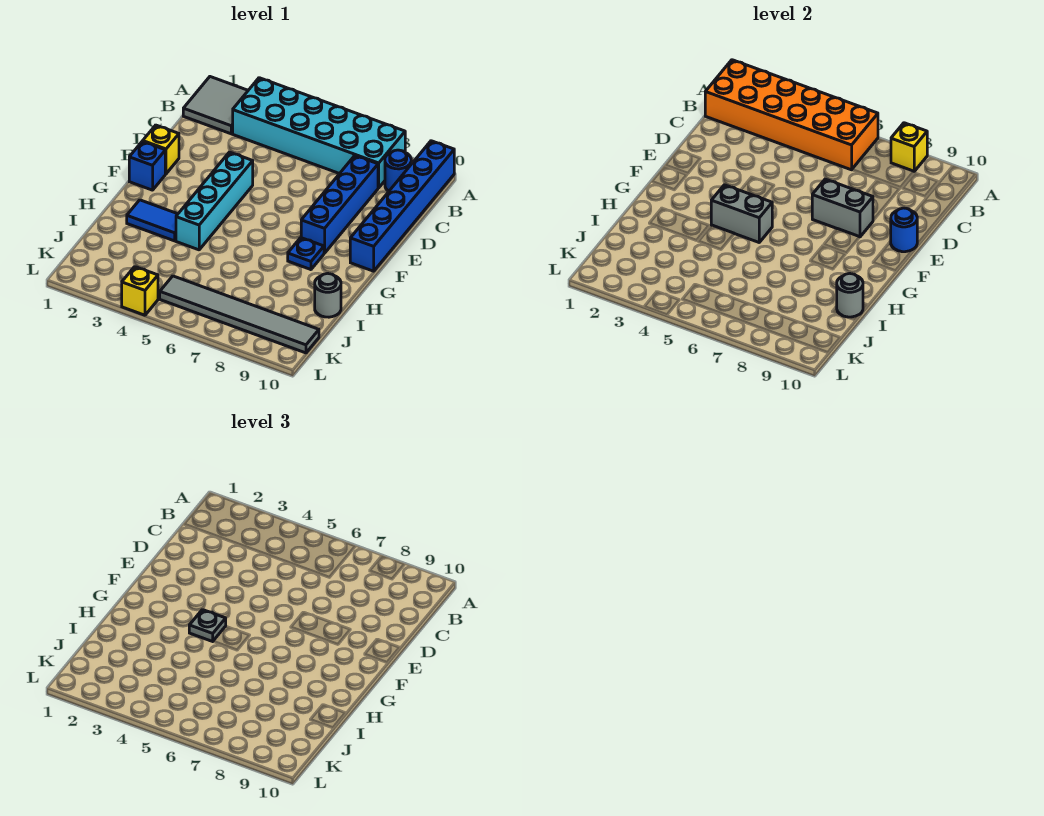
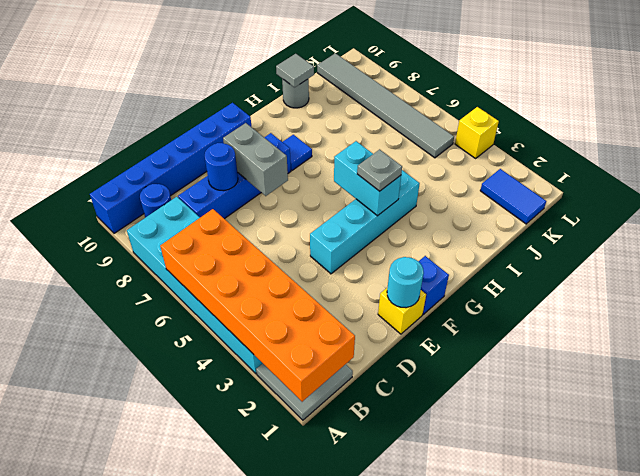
yellow brick A8 level 2 -> none
none -> cyan round brick E1 level 2
blue round brick E10 level 2 -> blue round brick D8 level 2
grey brick G4:G5 level 2 -> cyan brick G4:G5 level 2
blue plate G8 level 1 -> blue tile G8 level 1
blue tile H2:H3 level 1 -> blue tile K1:K2 level 1
grey round brick I10 level 2 -> grey tile I10 level 2

